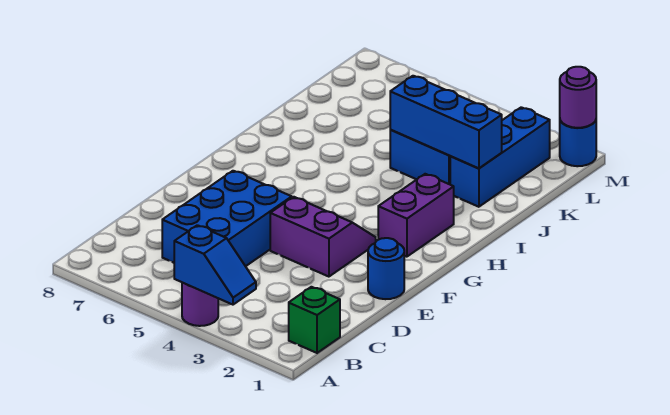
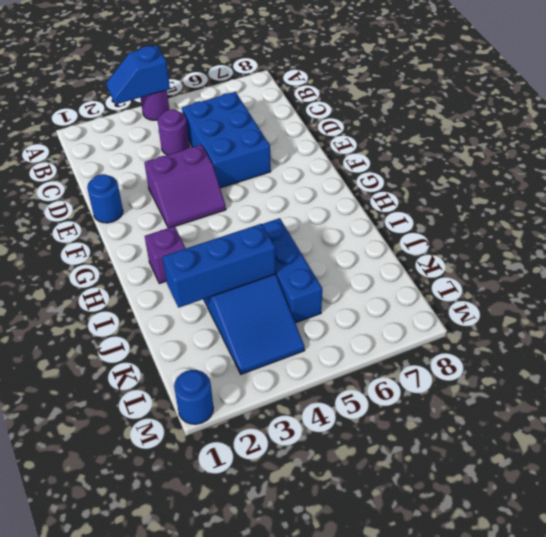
green brick B1 level 1 -> none
purple brick G2:H2 level 1 -> purple brick H2 level 1
blue brick J2:L2 level 1 -> blue brick I5:K5 level 1
purple round brick M1 level 2 -> purple round brick C4 level 1

